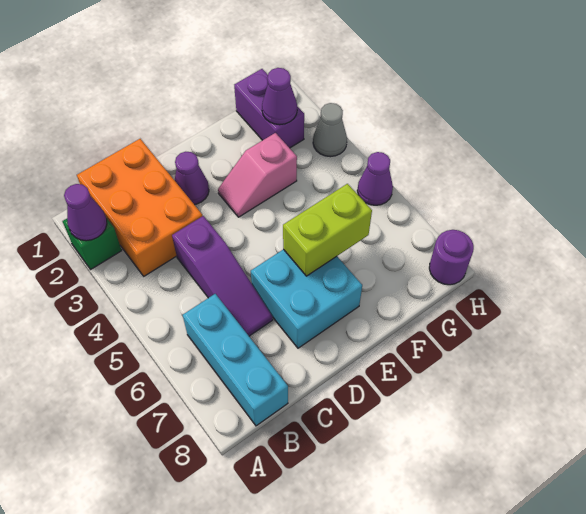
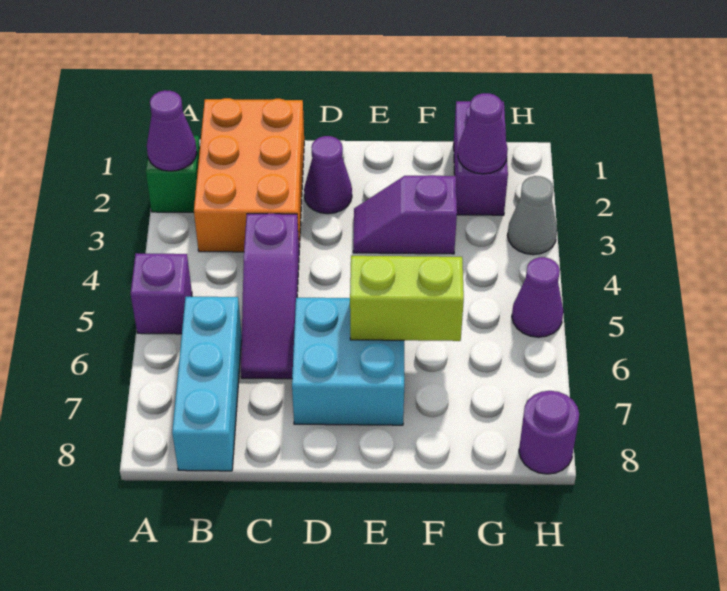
none -> purple brick A5 level 1
pink slope E3:F3 level 1 top F -> purple slope E3:F3 level 1 top F

